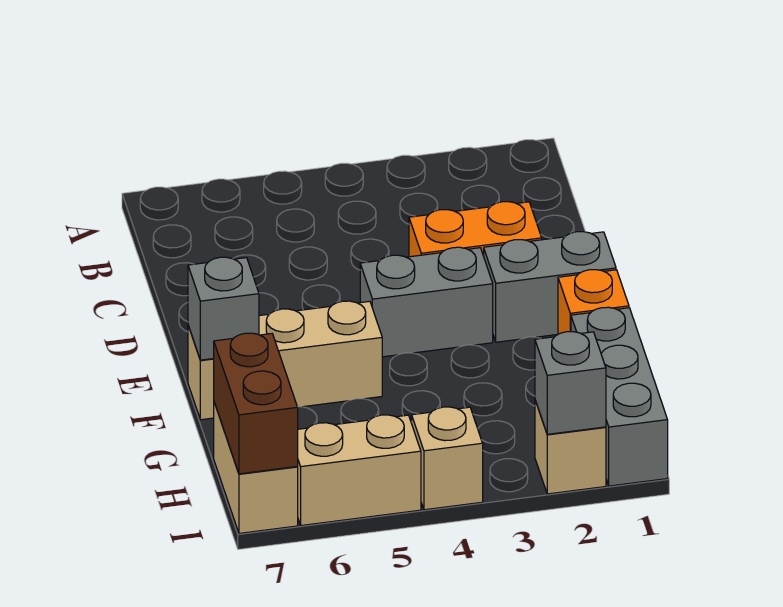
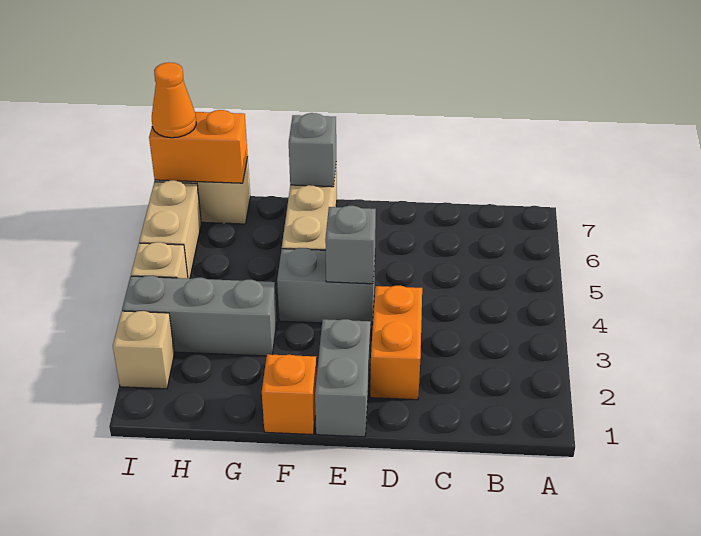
grey brick E3:E4 level 1 -> grey brick E4:F4 level 1
grey brick G1:I1 level 1 -> grey brick G3:I3 level 1
brown brick H7:I7 level 2 -> orange brick H7:I7 level 2
grey brick I2 level 2 -> grey brick E4 level 2
none -> orange cone I7 level 3

